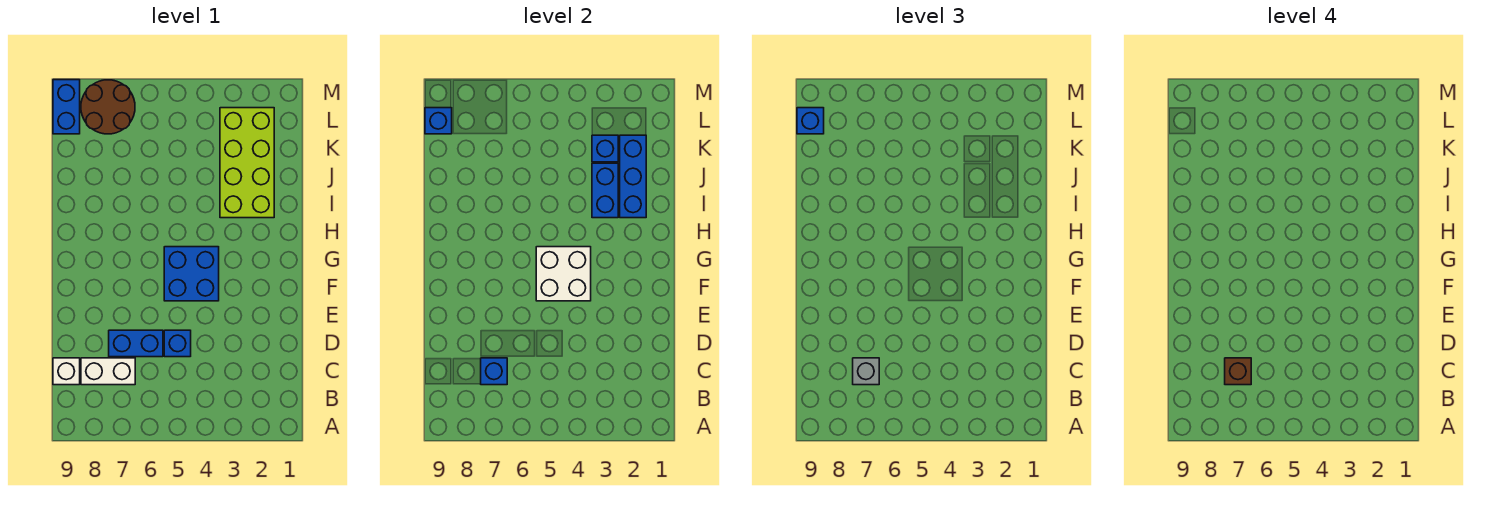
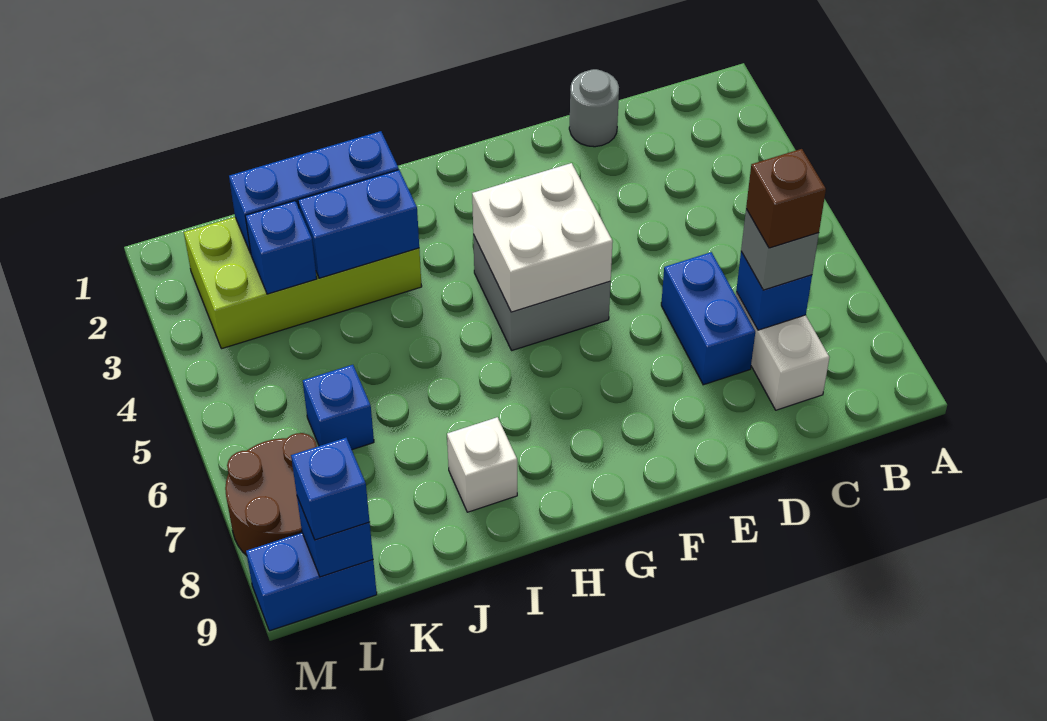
white brick C9 level 1 -> white brick I8 level 1
none -> grey round brick D1 level 1
blue brick D5 level 1 -> blue brick K6 level 1
blue brick F4:G5 level 1 -> grey brick F4:G5 level 1

